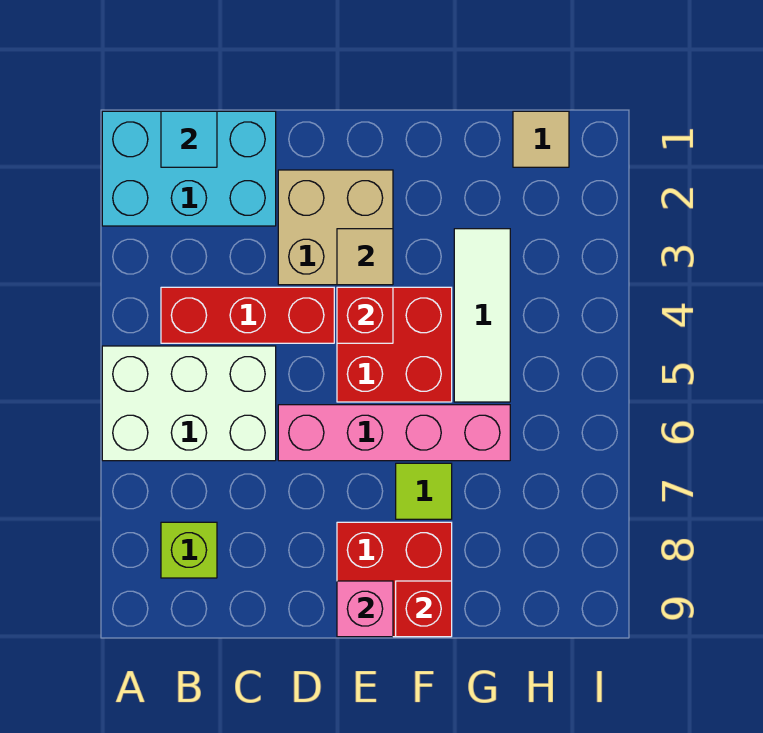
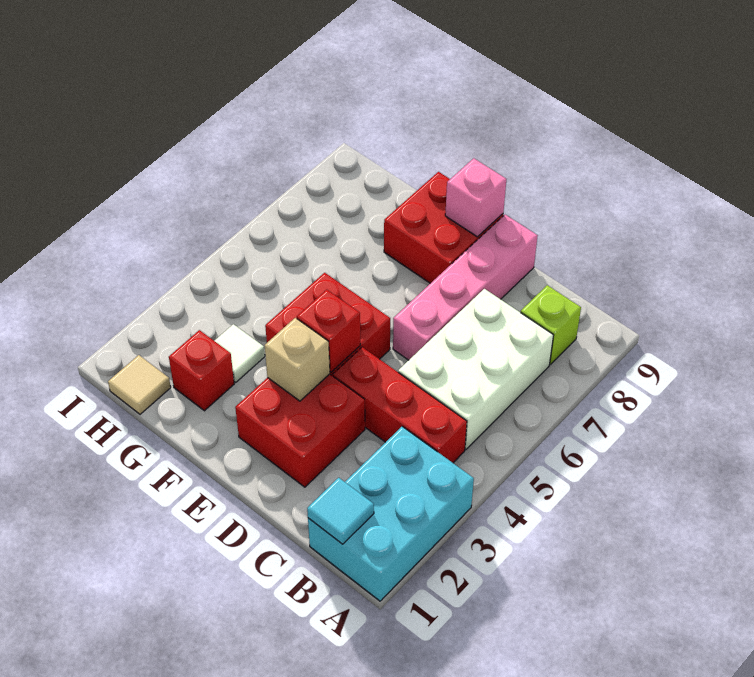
cyan brick A1:C2 level 1 -> cyan brick A1:B3 level 1
white brick A5:C6 level 1 -> white brick B5:C7 level 1
tan brick D2:E3 level 1 -> red brick D2:E3 level 1
pink brick D6:G6 level 1 -> pink brick D6:D9 level 1
tan tile E3 level 2 -> tan brick E3 level 2
lime tile F7 level 1 -> none
red brick F9 level 2 -> red brick G2 level 1
white tile G3:G5 level 1 -> white tile G3 level 1

